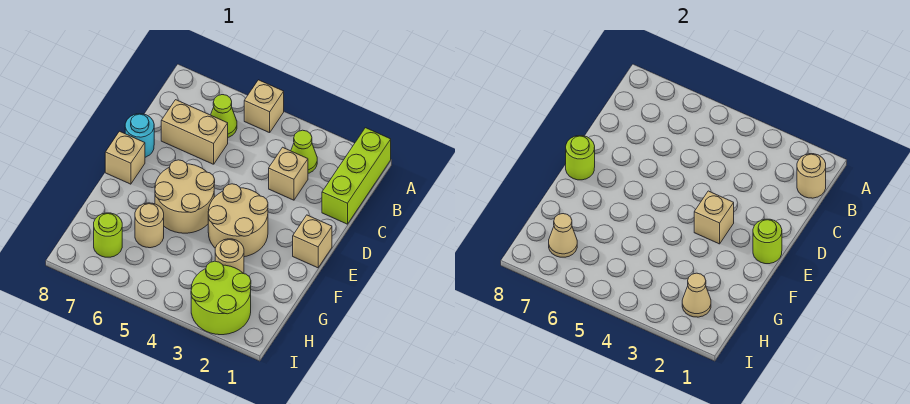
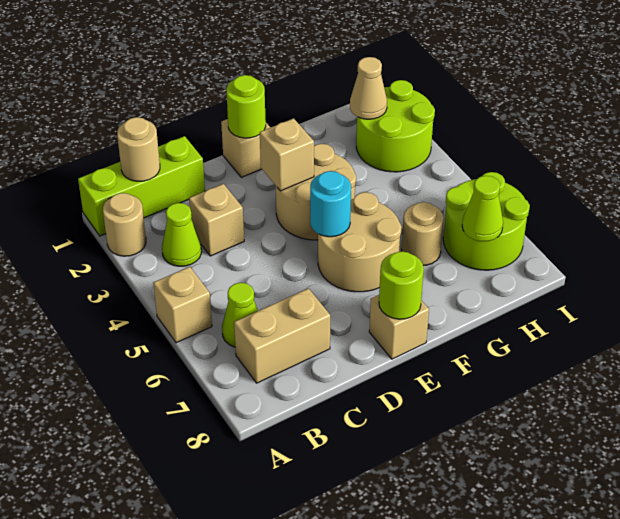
tan brick C6:C7 level 1 -> tan brick B7:C7 level 1
cyan round brick D8 level 1 -> cyan round brick E5 level 2
tan round brick G3 level 1 -> tan round brick A2 level 1
lime round brick H7 level 1 -> lime round brick H6:I7 level 1
tan cone H7 level 2 -> lime cone H7 level 2

